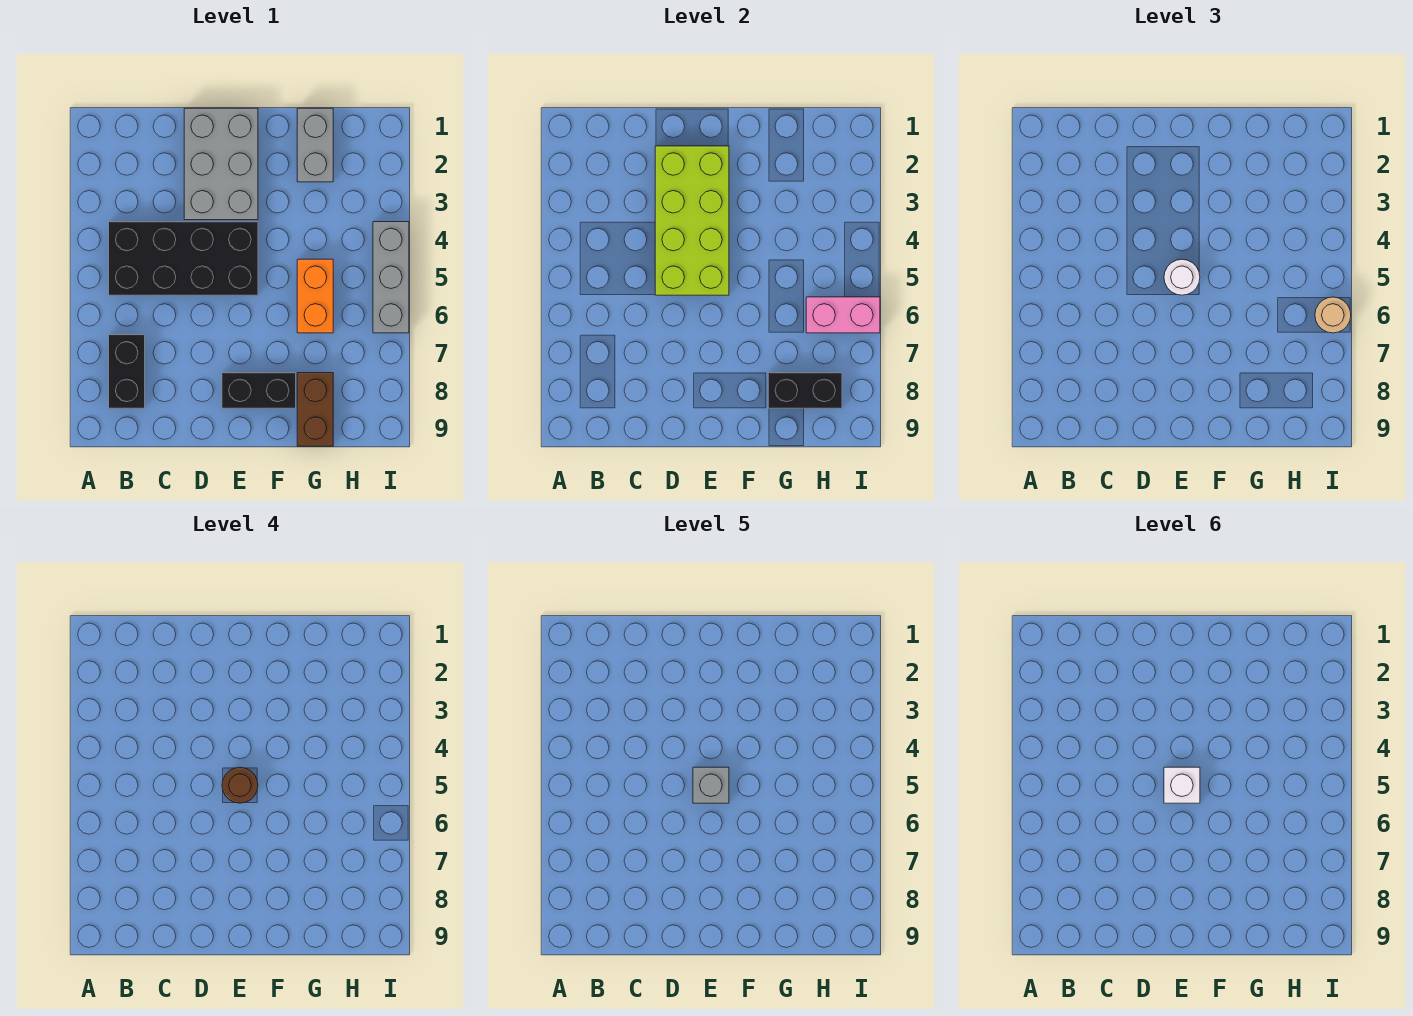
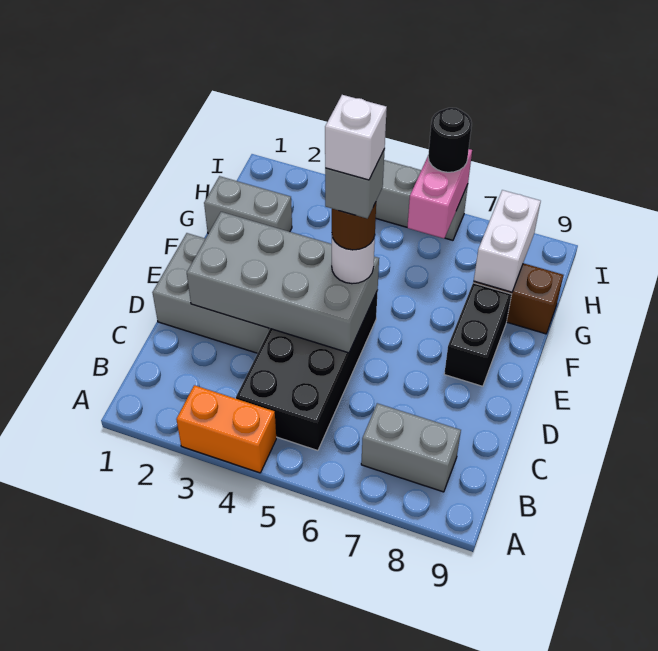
black brick B7:B8 level 1 -> grey brick B7:B8 level 1
lime brick D2:E5 level 2 -> grey brick D2:E5 level 2
orange brick G5:G6 level 1 -> orange brick A3:A4 level 1
black brick G8:H8 level 2 -> white brick G8:H8 level 2
tan round brick I6 level 3 -> black round brick I6 level 3

